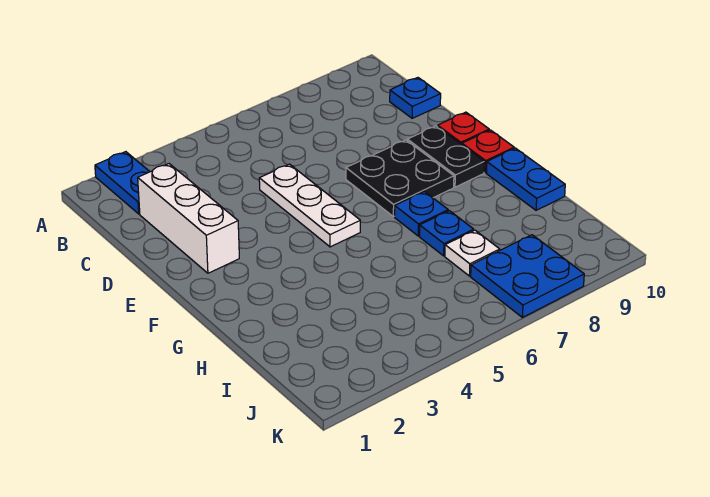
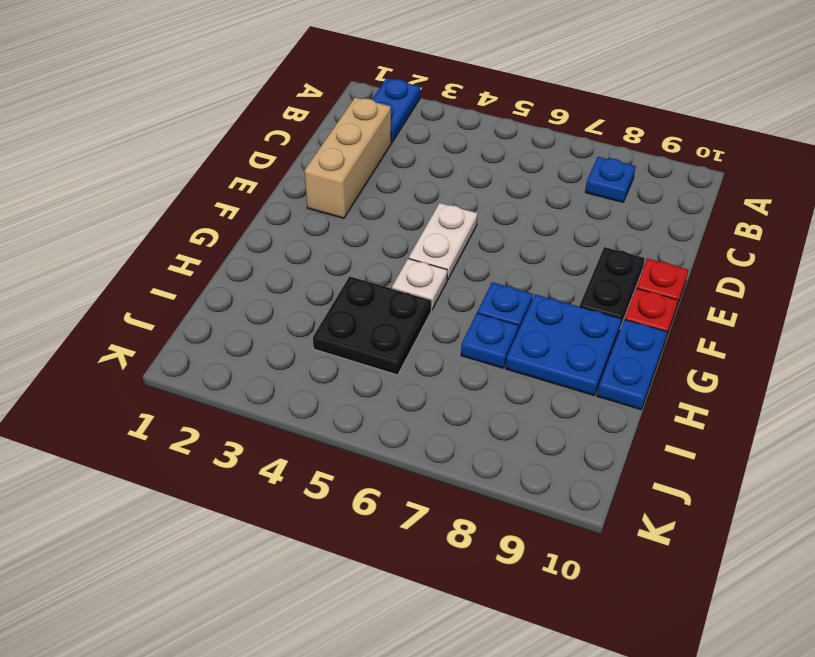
white brick C2:E2 level 1 -> tan brick C2:E2 level 1
blue plate C10 level 1 -> blue plate B8 level 1
white plate D5:F5 level 1 -> white plate E5:F5 level 1
black plate E7:F8 level 1 -> black plate H4:I5 level 1
white plate I7 level 1 -> white plate G5 level 1
blue plate J7:K8 level 1 -> blue plate G8:H9 level 1

